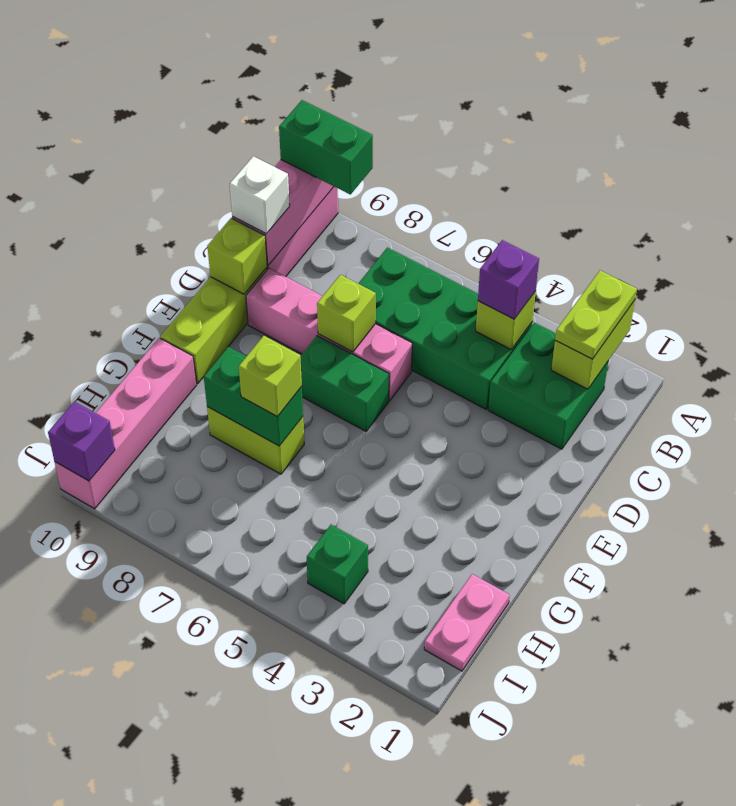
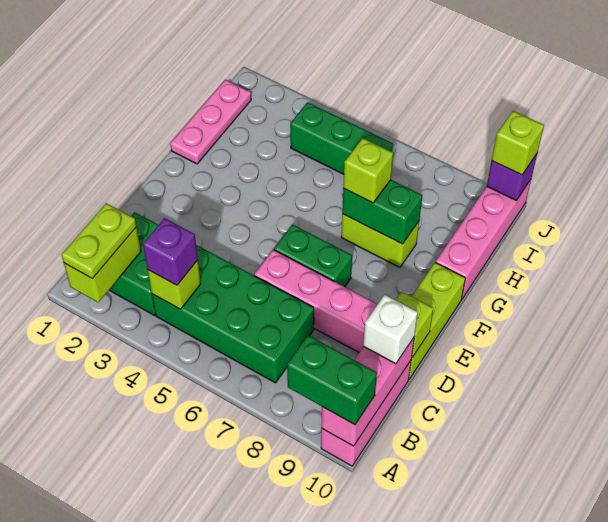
lime brick D7 level 2 -> lime brick J10 level 3
pink plate H1:I1 level 1 -> pink plate G1:I1 level 1
green brick I4 level 1 -> green brick I4:I6 level 1

